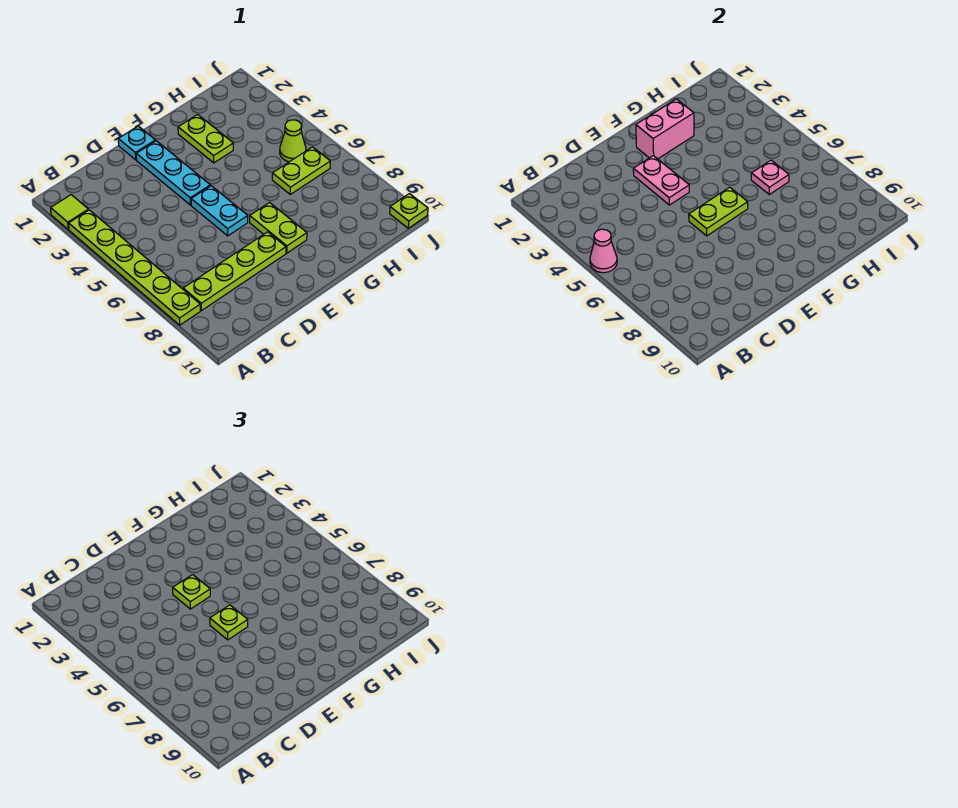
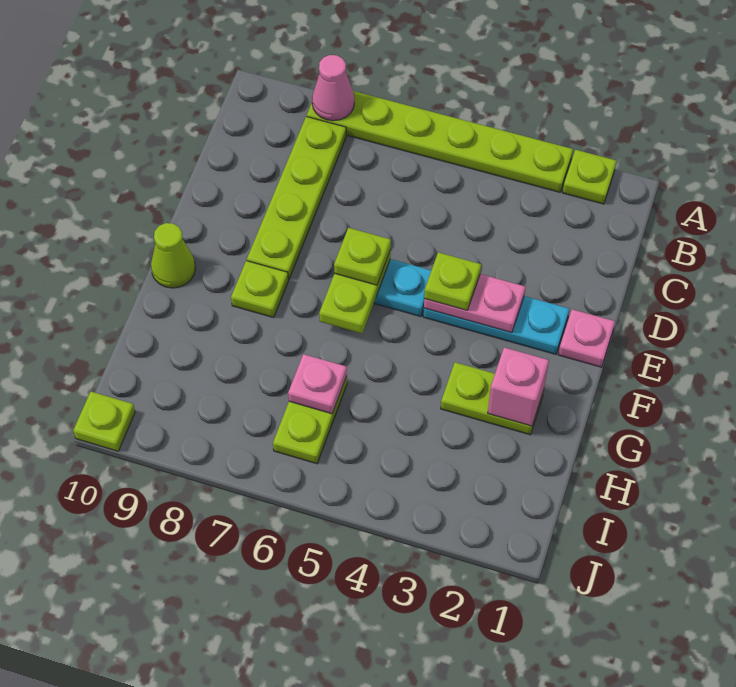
lime tile A2 level 1 -> lime plate A2 level 1
pink cone A5 level 2 -> pink cone A8 level 2
cyan plate E1 level 1 -> pink plate E1 level 1
pink brick F2:G2 level 2 -> pink brick G2 level 2
lime plate F7:F8 level 1 -> lime plate F8 level 1
lime cone I5 level 1 -> lime cone F10 level 1

